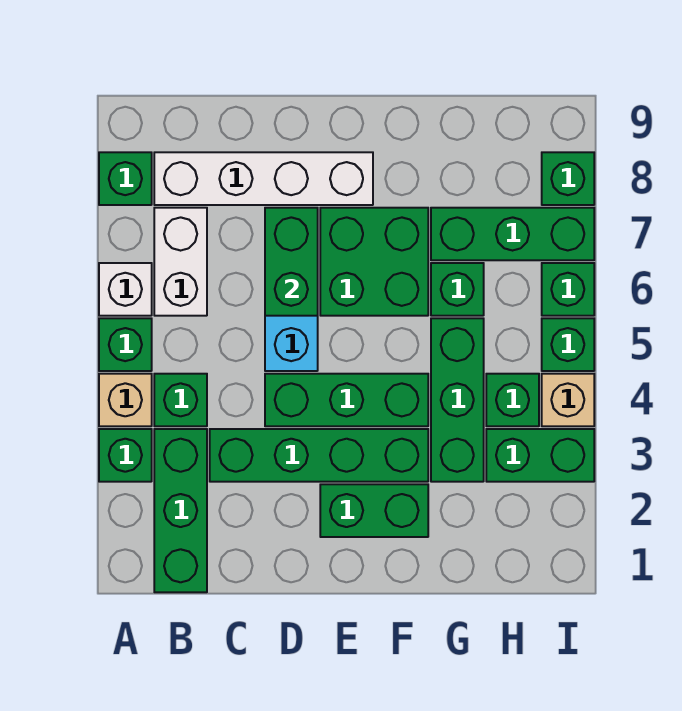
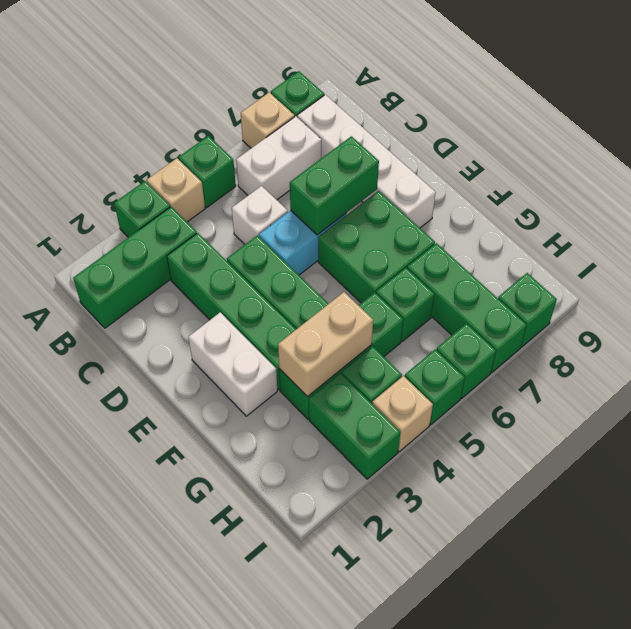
white brick A6 level 1 -> white brick C5 level 1
none -> tan brick A7 level 1
green brick B4 level 1 -> none
green brick E2:F2 level 1 -> white brick E2:F2 level 1
none -> tan brick G3:G4 level 2

